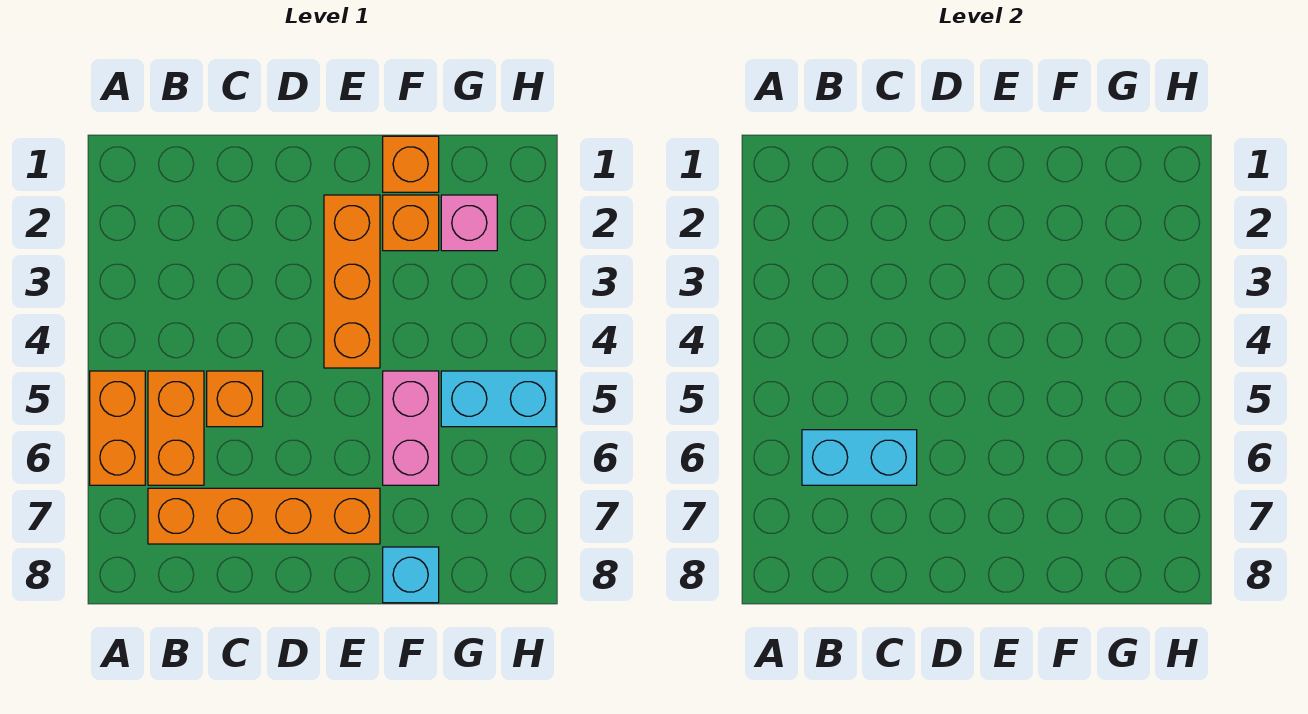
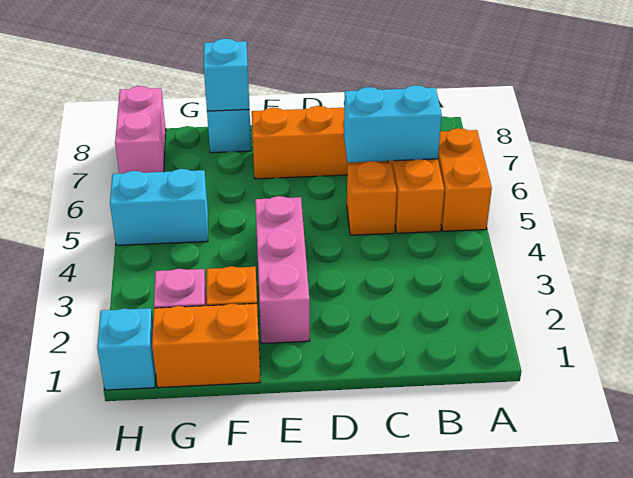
orange brick E2:E4 level 1 -> pink brick E2:E4 level 1
orange brick F1 level 1 -> orange brick F1:G1 level 1
pink brick F5:F6 level 1 -> pink brick H7:H8 level 1
none -> cyan brick F8 level 2
none -> cyan brick H1 level 1

